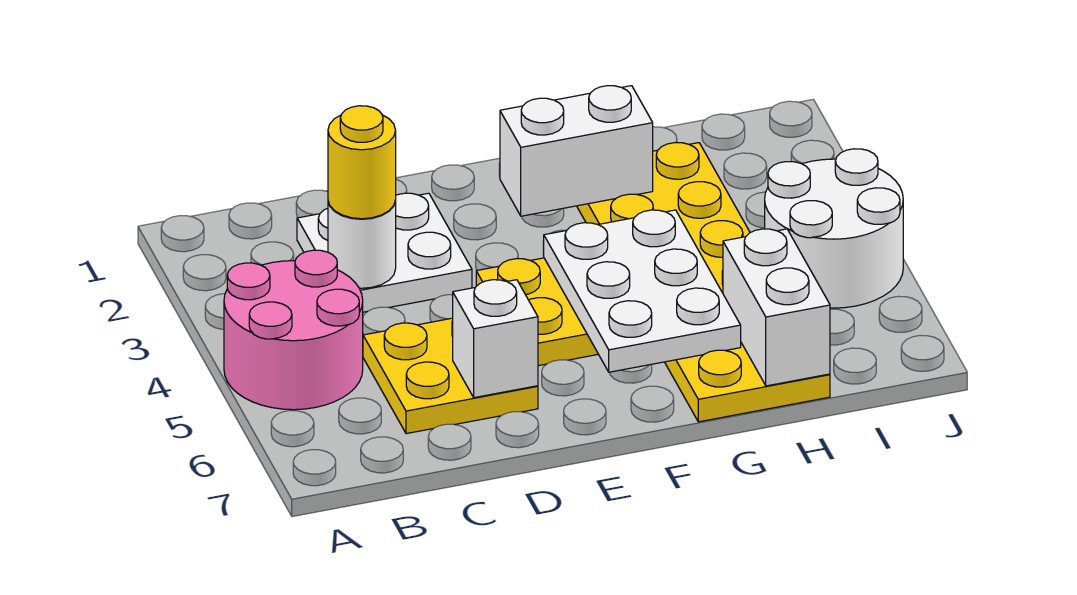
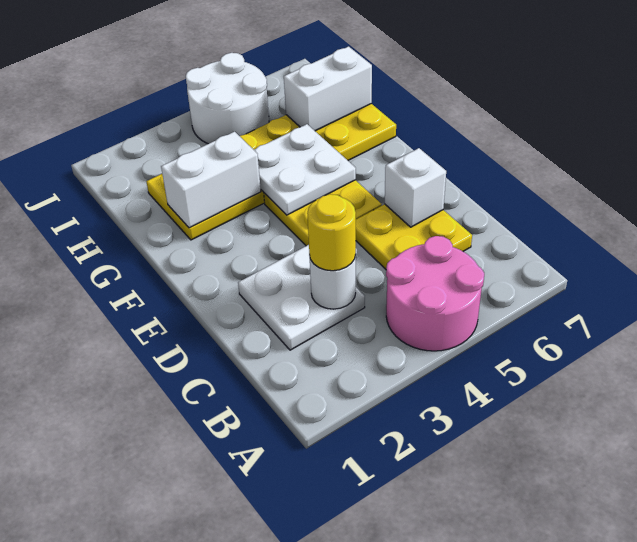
white brick F2:G2 level 2 -> white brick G2:G3 level 2
white plate F4:G6 level 2 -> white plate F4:G5 level 2

